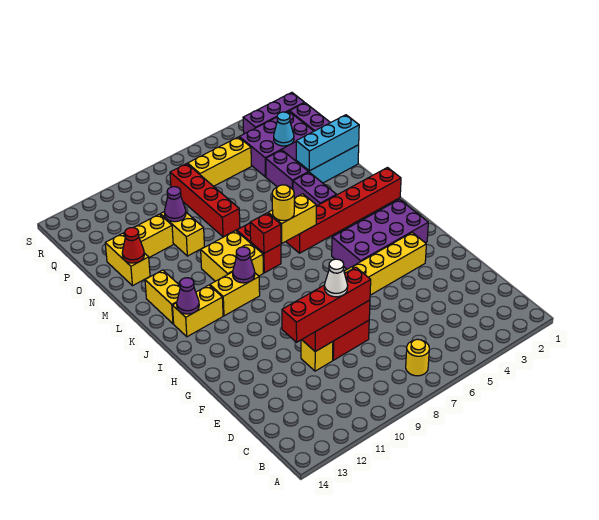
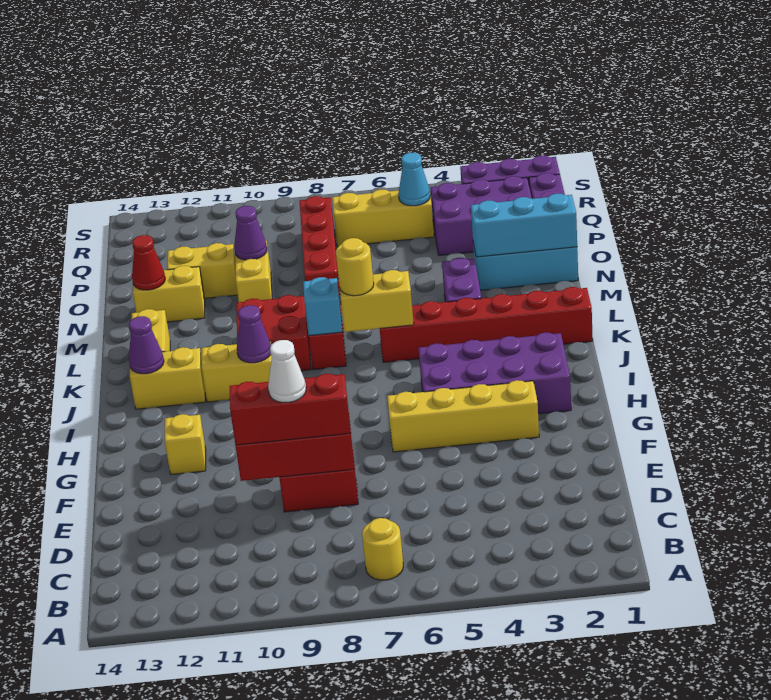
red brick E8:E11 level 3 -> red brick E8:E10 level 3
yellow brick E10 level 1 -> yellow brick G12 level 1
red brick K8 level 2 -> cyan brick K8 level 2
yellow brick K9:L10 level 1 -> red brick K9:L10 level 1
purple brick N4:O4 level 1 -> none
yellow brick N13:O13 level 1 -> yellow brick N12:N13 level 1
cyan cone P3 level 2 -> cyan cone Q5 level 2

